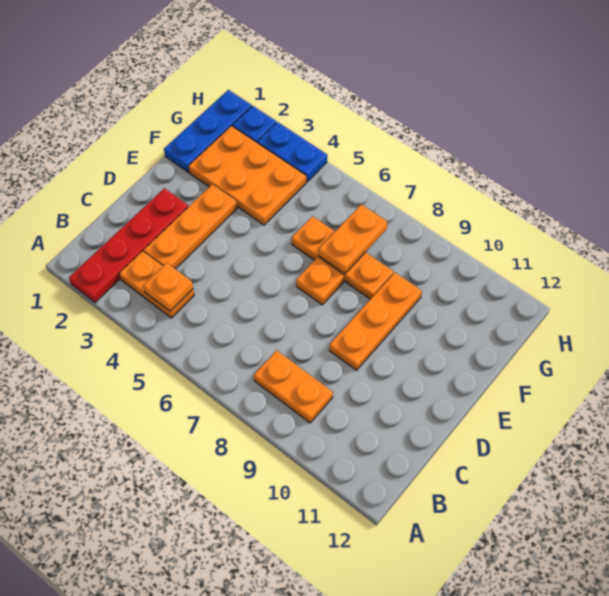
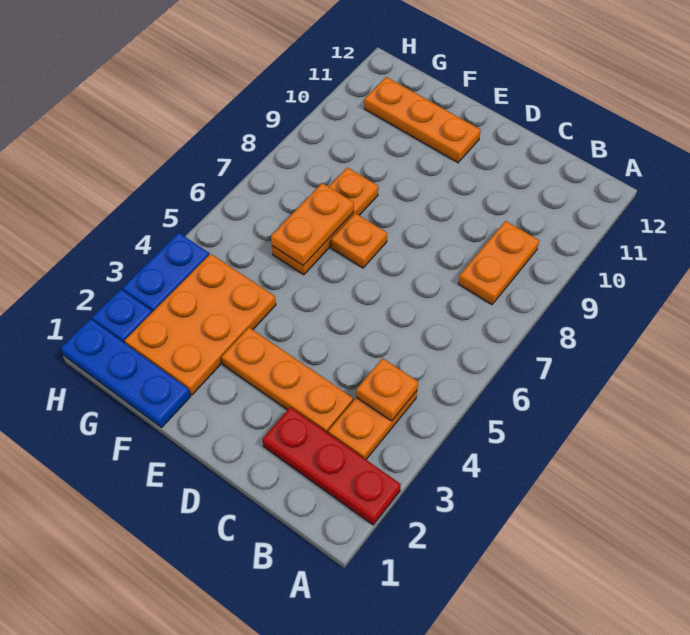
red plate A2:D2 level 1 -> red plate A2:C2 level 1
orange plate D9:F9 level 1 -> orange plate E11:G11 level 1
orange plate F7:G7 level 2 -> orange plate F6:F7 level 2

